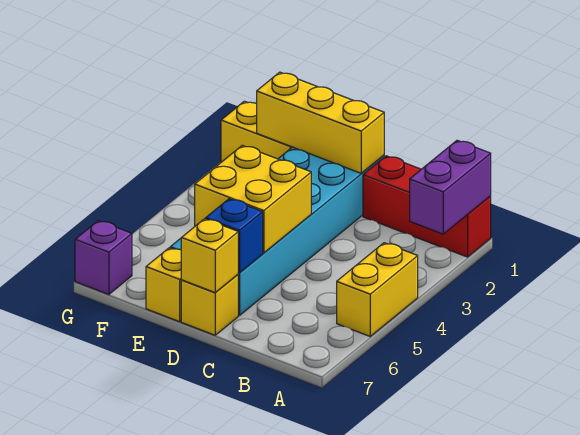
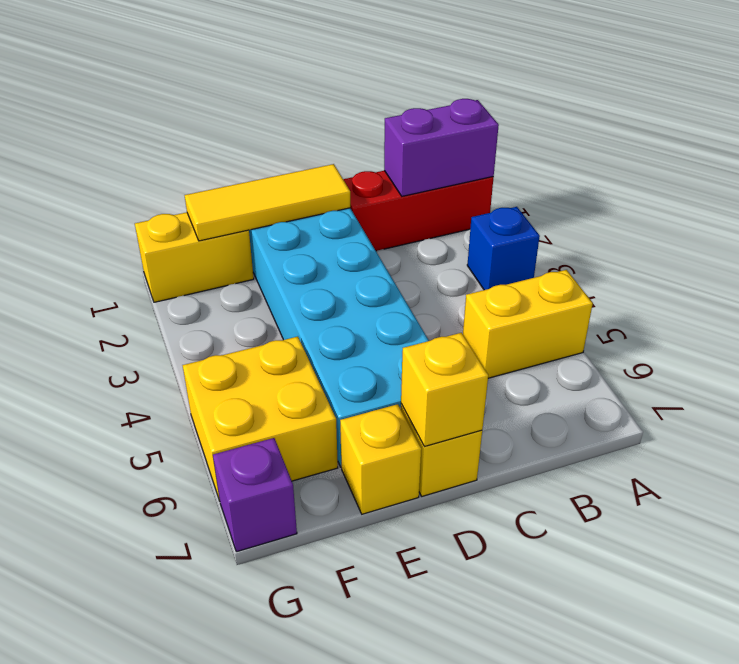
purple brick A1:A2 level 2 -> purple brick A1:B1 level 2
yellow brick A4:A5 level 1 -> yellow brick A5:B5 level 1
yellow brick D1:F1 level 2 -> yellow tile D1:F1 level 2
yellow brick D4:E5 level 2 -> yellow brick F5:G6 level 1
blue brick D6 level 2 -> blue brick A3 level 1

